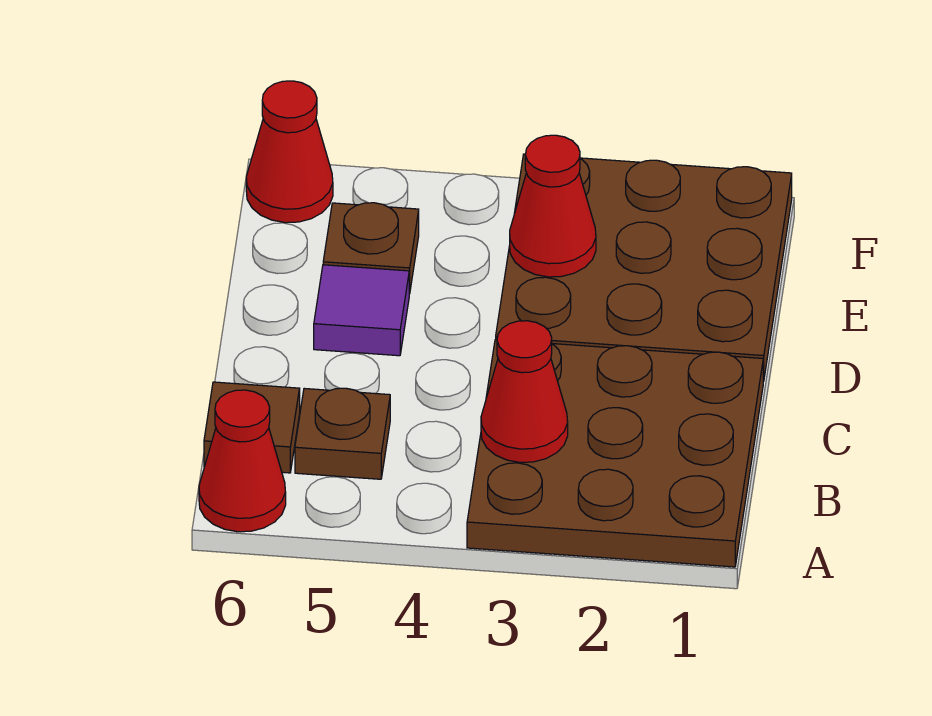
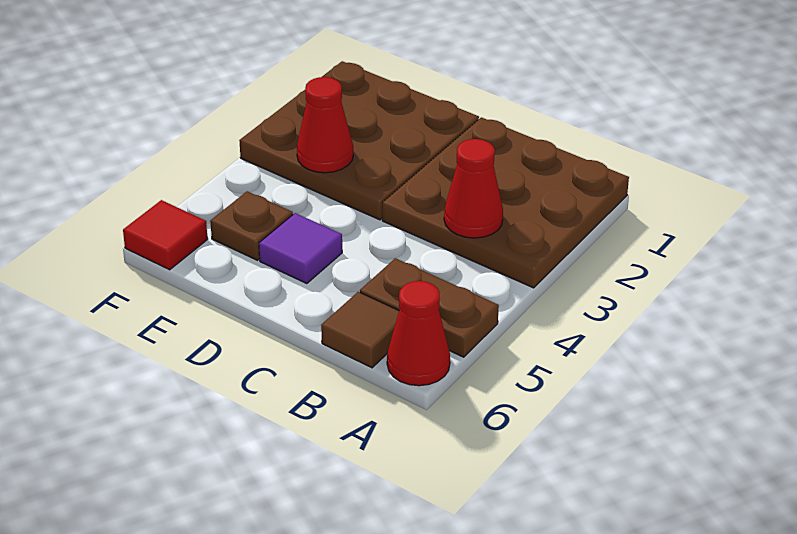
brown plate B5 level 1 -> brown plate A5:B5 level 1
red cone F6 level 1 -> red tile F6 level 1

